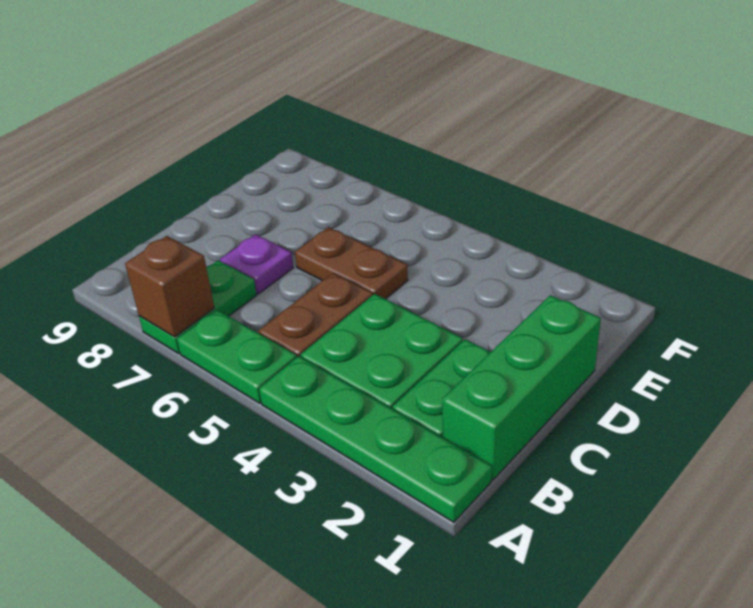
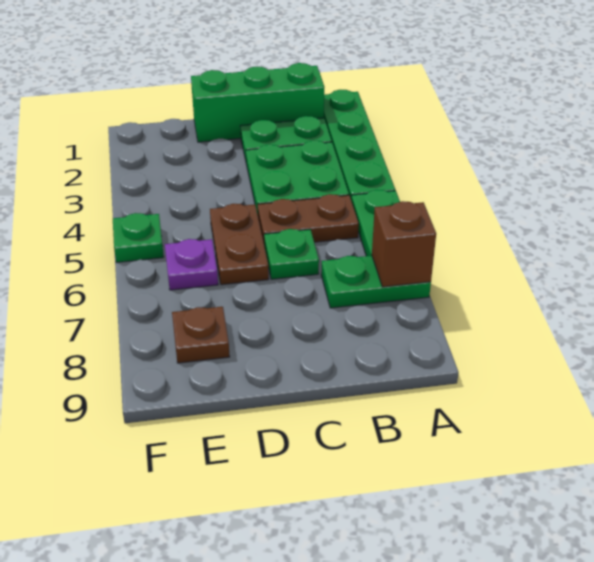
none -> green plate C6 level 1
purple plate C7 level 1 -> purple plate E6 level 1
none -> brown plate E8 level 1
none -> green plate F5 level 1

